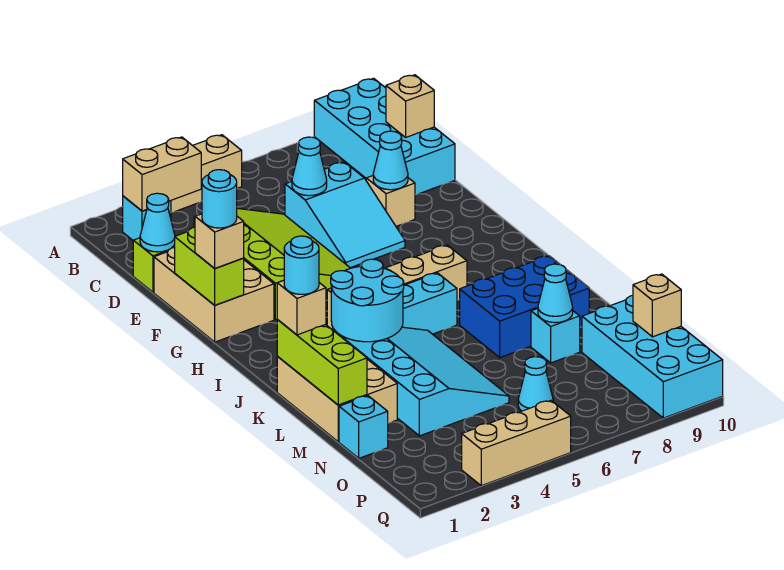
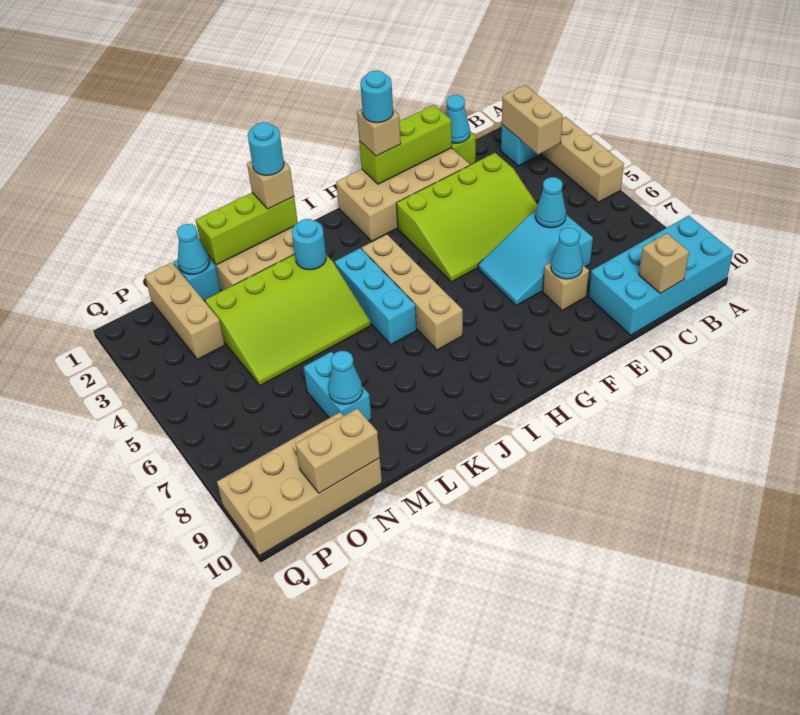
tan brick E1:G2 level 1 -> tan brick E1:H2 level 1
lime brick F1:G1 level 2 -> lime brick E1:G1 level 2
cyan round brick J3:K4 level 2 -> cyan round brick K3 level 2
cyan slope K3:N5 level 1 top 3 -> lime slope K3:N5 level 1 top 3
blue brick K7:L9 level 1 -> none
cyan brick M8 level 1 -> cyan brick M7:M8 level 1
cyan brick N9:Q10 level 1 -> tan brick N9:Q10 level 1
cyan cone O6 level 1 -> cyan cone N1 level 2
tan brick O10 level 2 -> tan brick N10:O10 level 2
tan brick Q3:Q5 level 1 -> tan brick O1:O3 level 1

